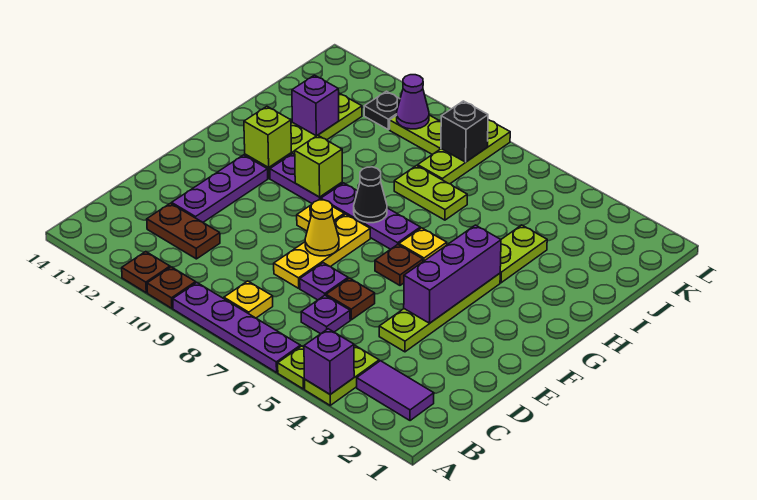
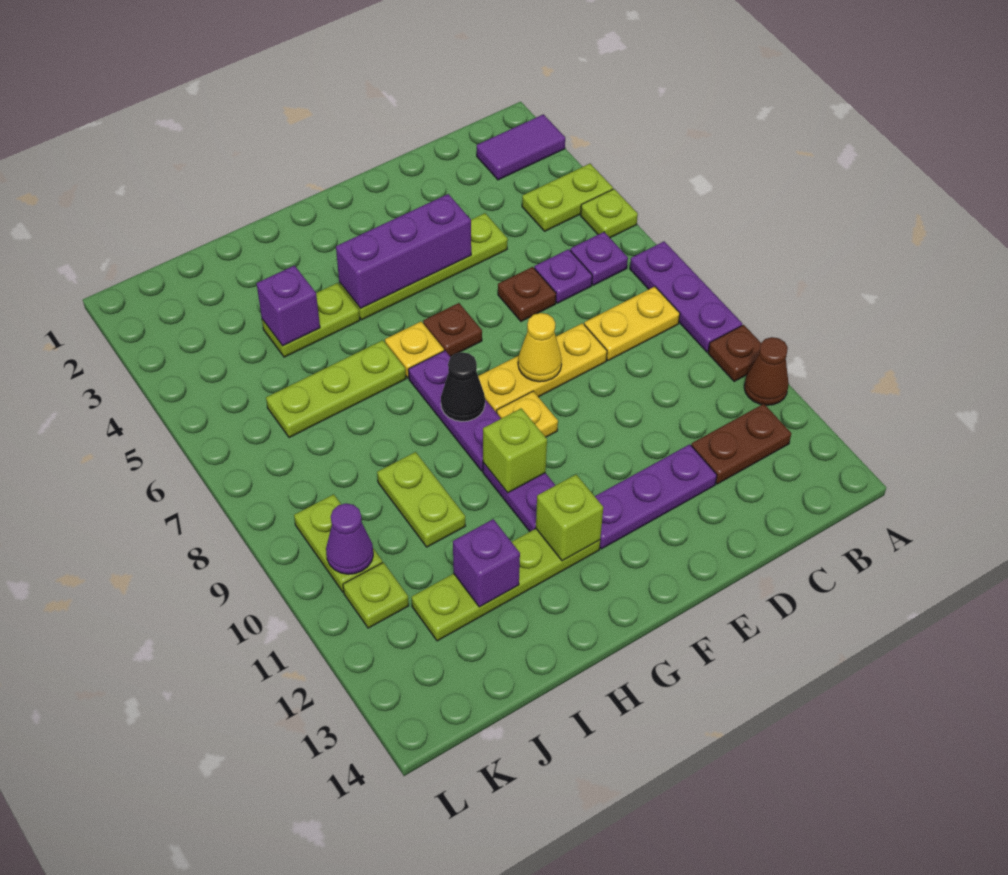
purple brick A4 level 2 -> purple brick I4 level 2
purple plate A6:A9 level 1 -> purple plate A7:A9 level 1
brown plate A11 level 1 -> brown cone A11 level 1
purple tile B2:B3 level 1 -> purple tile A2:B2 level 1
yellow plate B8 level 1 -> yellow plate B8:C8 level 1
brown plate C11:C12 level 1 -> brown plate B12:C12 level 1
purple plate D7 level 1 -> purple plate B6 level 1
lime plate I7:I8 level 1 -> lime plate I9:I10 level 1
lime plate J8:L8 level 1 -> lime plate H6:J6 level 1
black brick K8 level 2 -> none
black plate K11 level 1 -> lime plate K11 level 1

